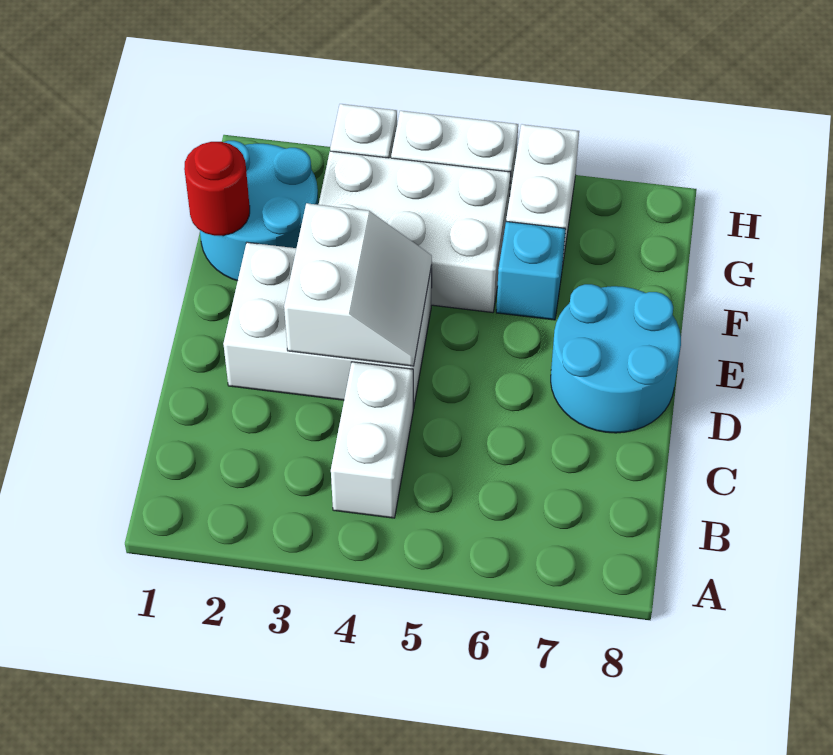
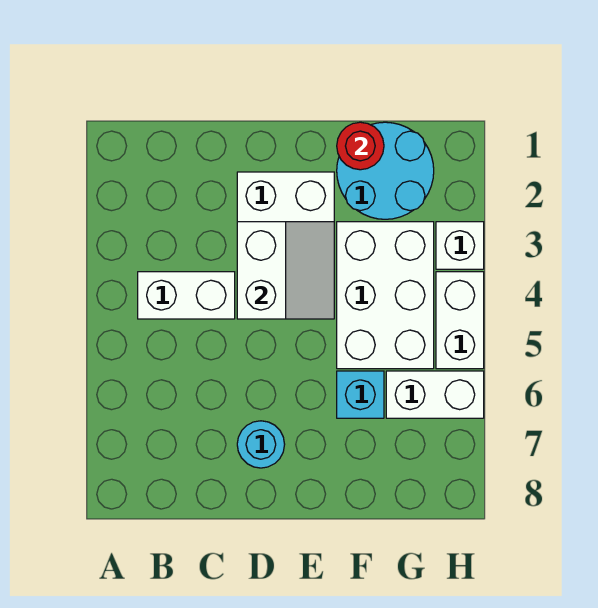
white slope D3:E4 level 2 top 3 -> white slope D3:E4 level 2 top D
cyan round brick D7:E8 level 1 -> cyan round brick D7 level 1

